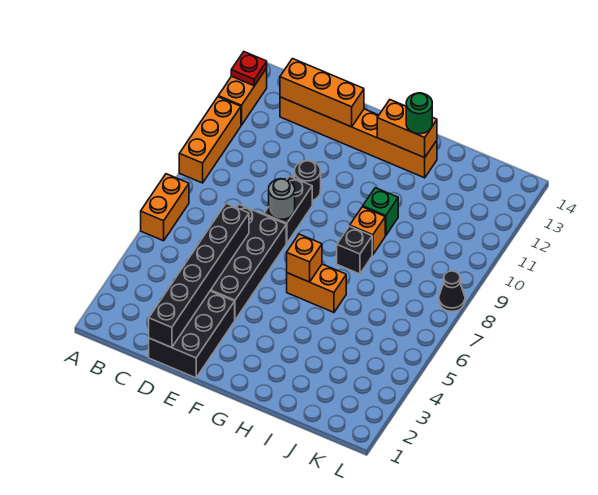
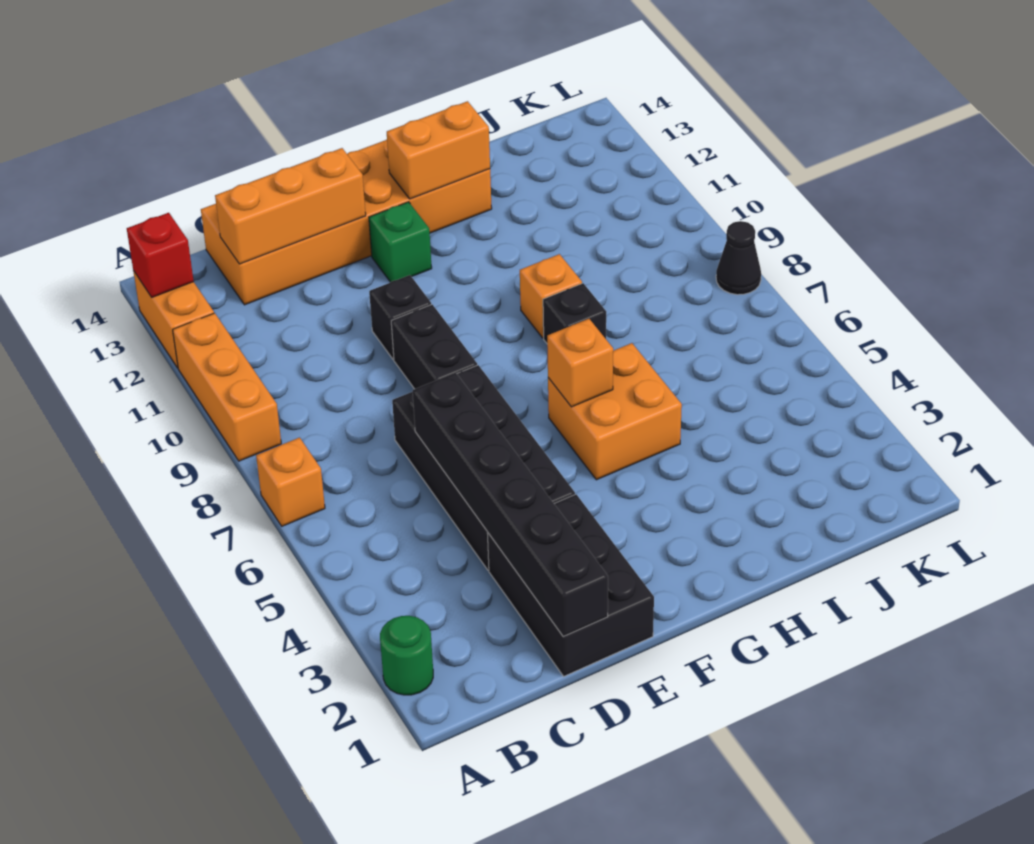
orange brick A6:A7 level 1 -> orange brick A7 level 1
red plate A13 level 2 -> red brick A13 level 2
orange brick C13:H13 level 1 -> orange brick C13:H14 level 1
grey round brick E8 level 2 -> none
black round brick E10 level 1 -> black brick E10 level 1
orange brick G6:H6 level 1 -> orange brick G5:H6 level 1
green brick H10 level 1 -> green brick F12 level 1
green round brick H13 level 3 -> green round brick A2 level 1

